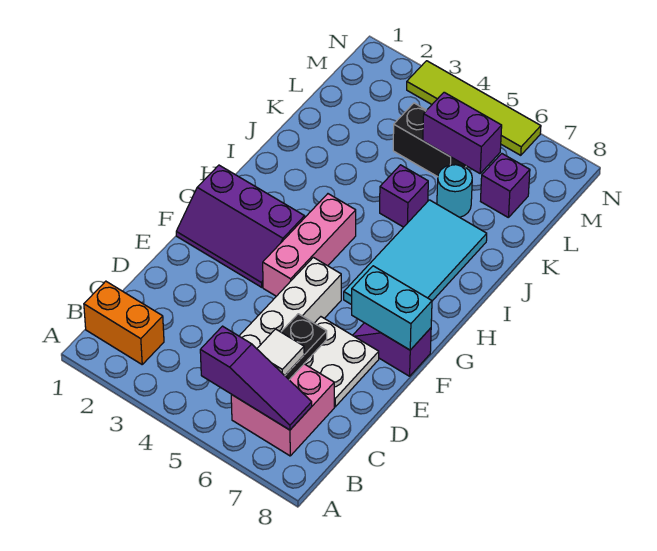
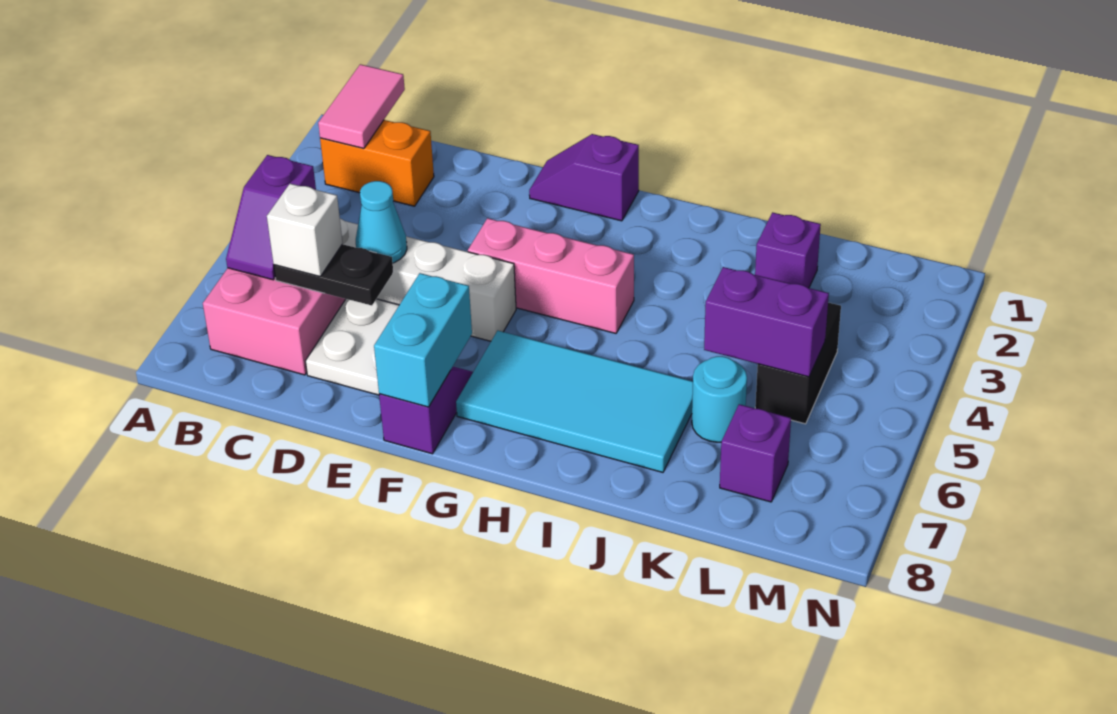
orange brick B1:B2 level 1 -> orange brick B2:C2 level 1
none -> pink tile B1:B2 level 2
purple slope B5:B7 level 2 top 5 -> purple slope B5:B6 level 2 top 5
white tile C6 level 3 -> white brick C6 level 3
none -> cyan cone D5 level 2
purple slope F1:G3 level 1 top G -> purple slope F1:G1 level 1 top G
purple brick J5 level 1 -> purple brick K2 level 1
purple brick L5:L6 level 2 -> purple brick K5:L5 level 2
lime tile N3:N6 level 1 -> none

